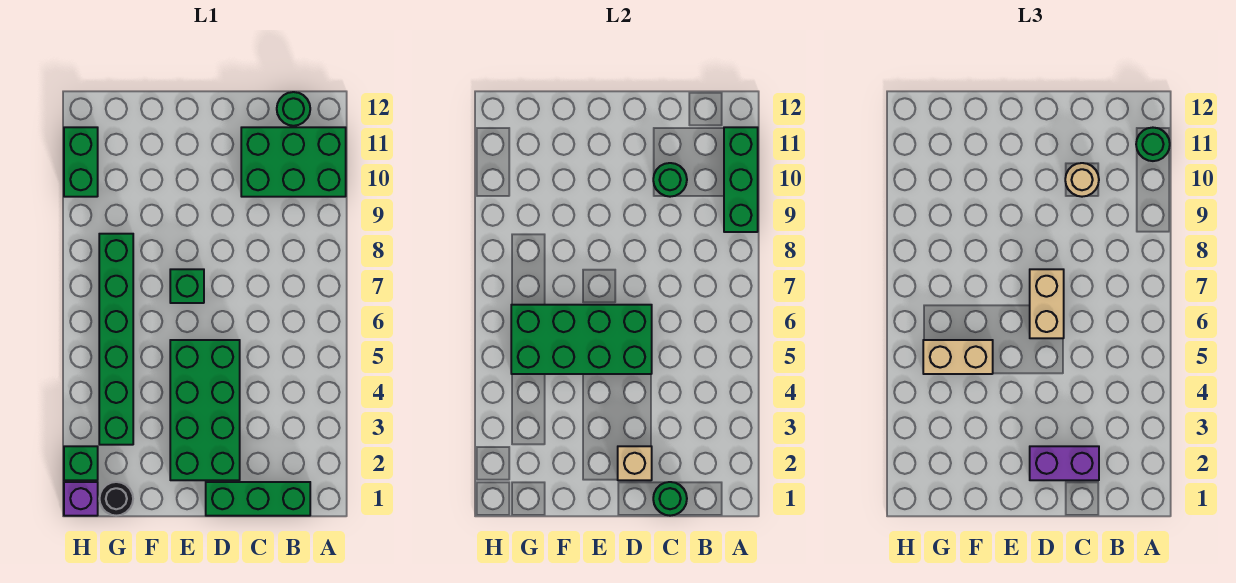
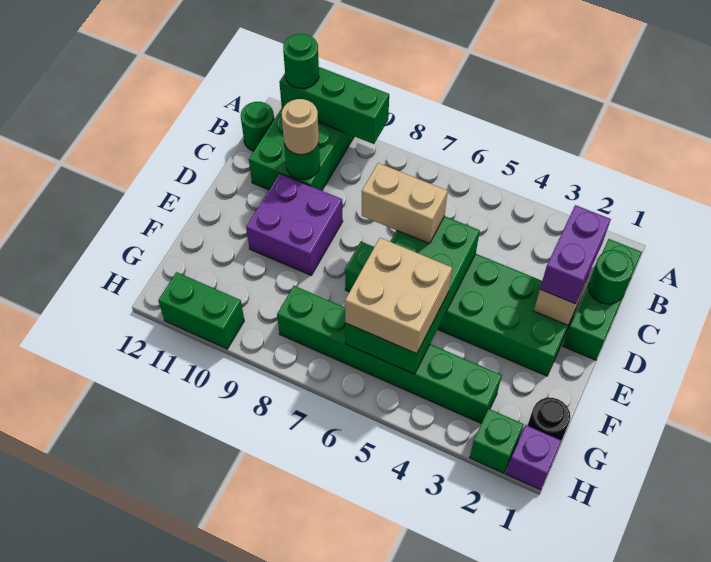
none -> purple brick D9:E10 level 1
tan brick F5:G5 level 3 -> tan brick F5:G6 level 3

